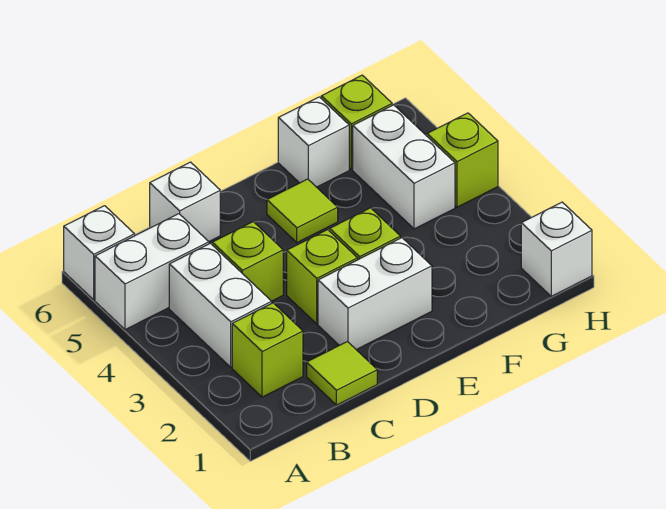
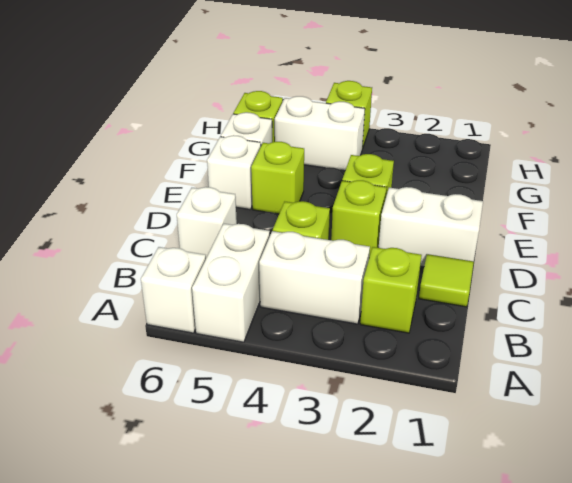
white brick D2:E2 level 1 -> white brick D1:D2 level 1
lime tile E5 level 1 -> lime brick E5 level 1
white brick H1 level 1 -> white brick E6 level 1

